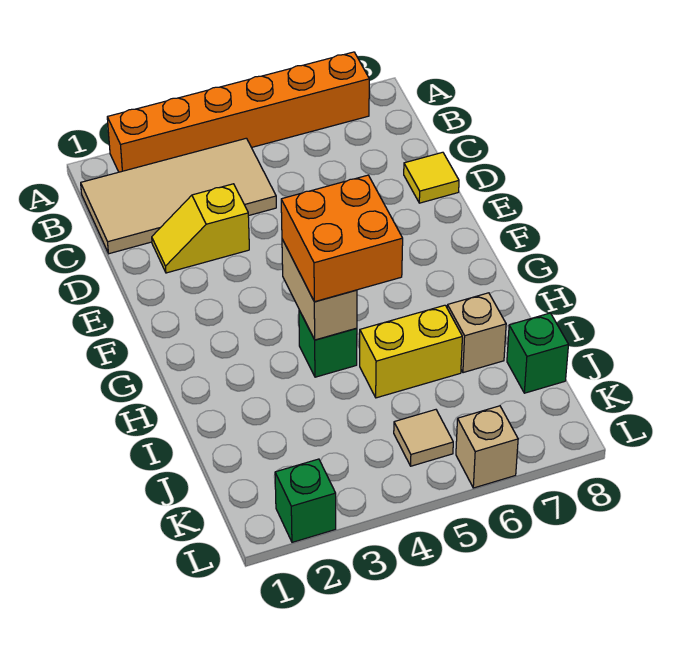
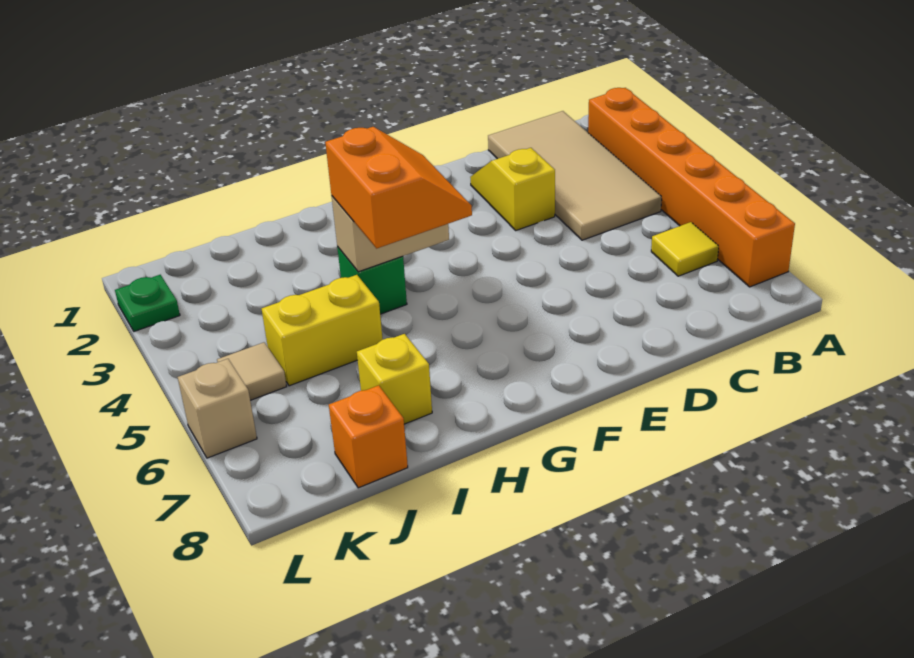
yellow tile D8 level 1 -> yellow tile B6 level 1
orange brick G4:H5 level 3 -> orange slope G4:H5 level 3 top H
yellow brick I5:I6 level 1 -> yellow brick I5:J5 level 1
tan brick I7 level 1 -> yellow brick I7 level 1
green brick J8 level 1 -> orange brick J8 level 1
green brick L2 level 1 -> green plate L2 level 1

